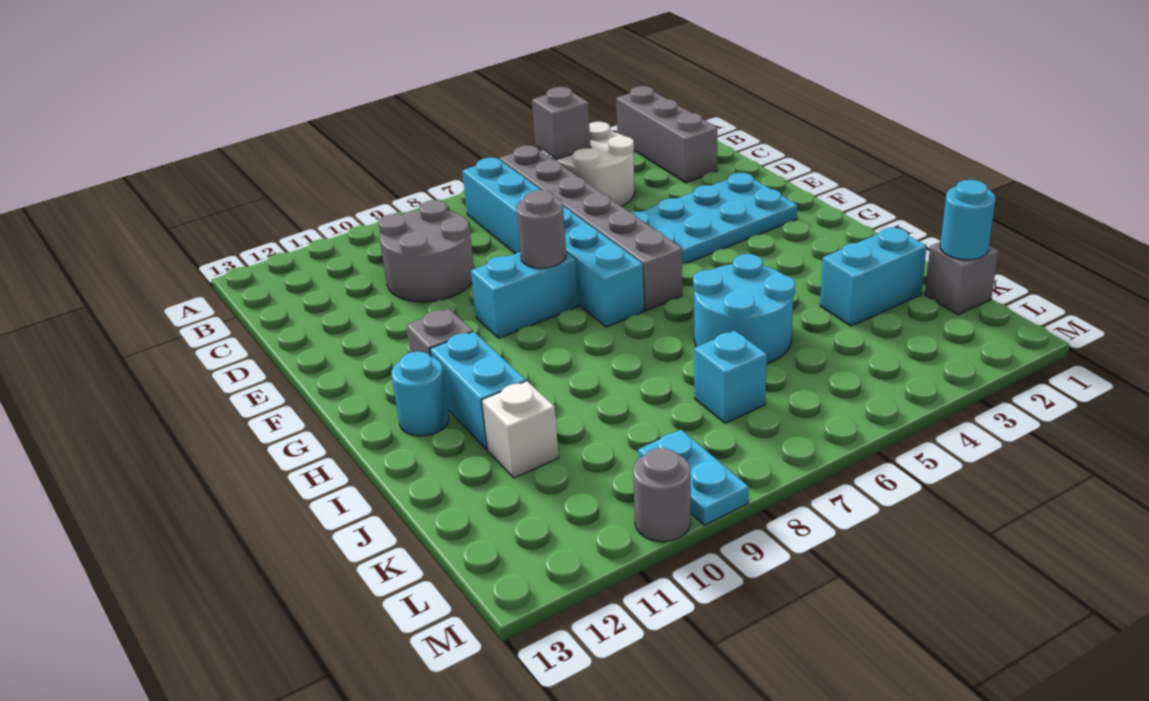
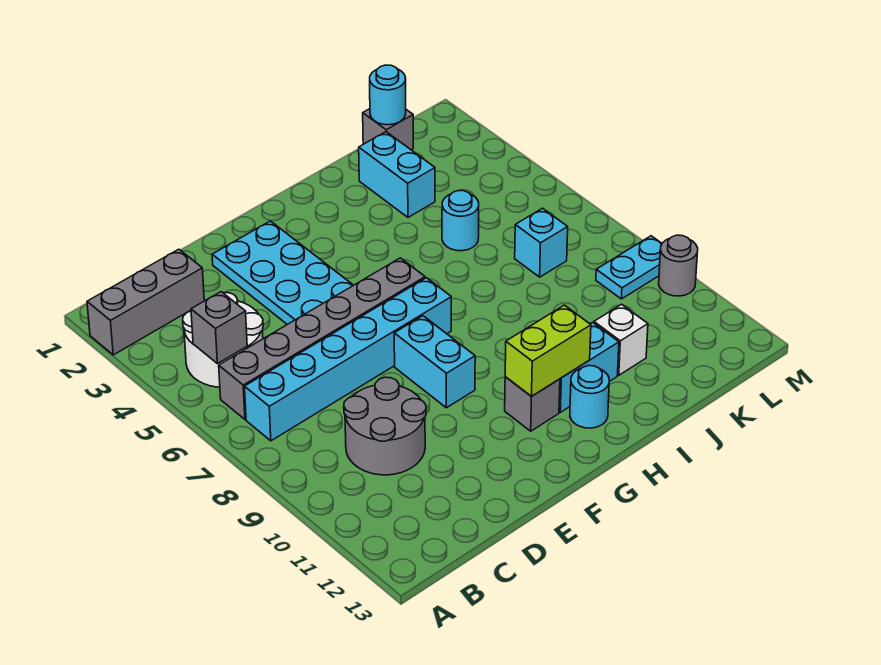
grey round brick F8 level 2 -> none
none -> lime brick G11:H11 level 2
cyan round brick I5:J6 level 1 -> cyan round brick J5 level 1

